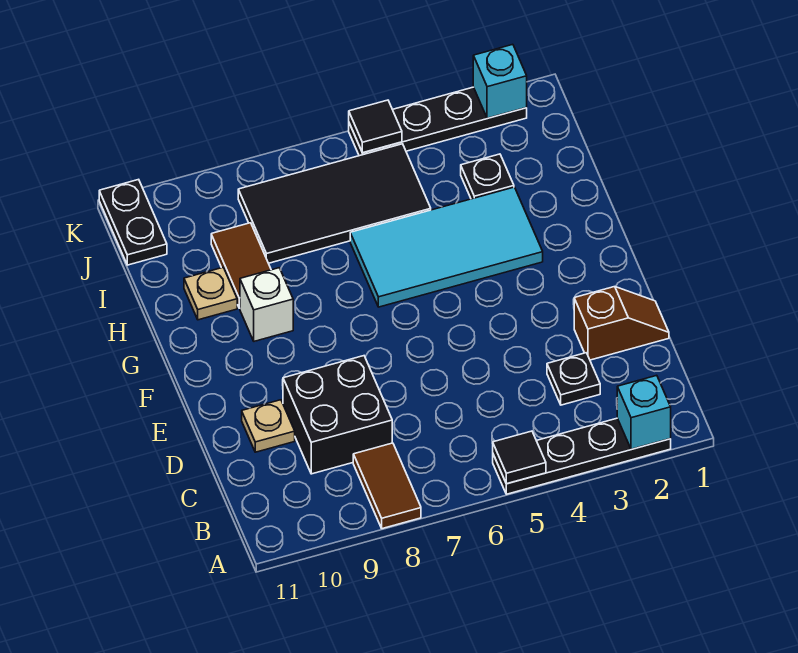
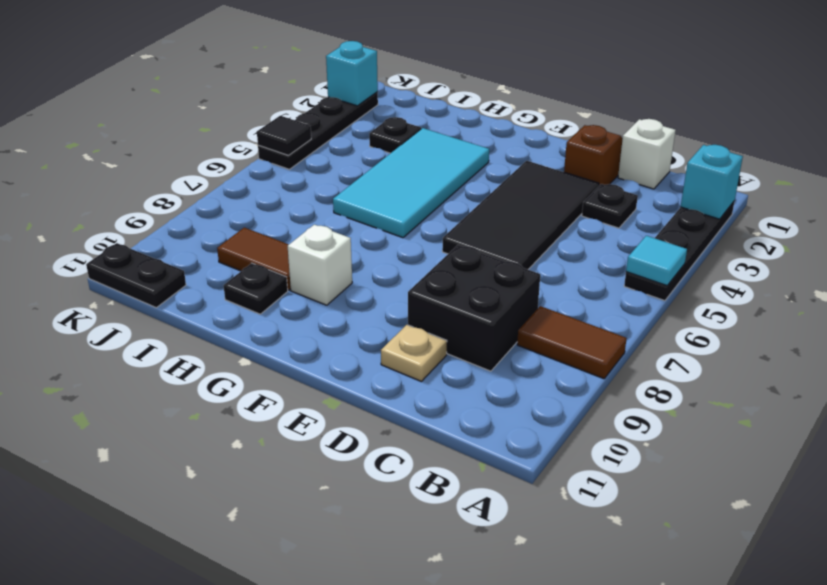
black tile A5 level 2 -> cyan tile A5 level 2
none -> white brick C1 level 1
tan plate H10 level 1 -> black plate H10 level 1
black tile I5:J8 level 1 -> black tile D3:E6 level 1

